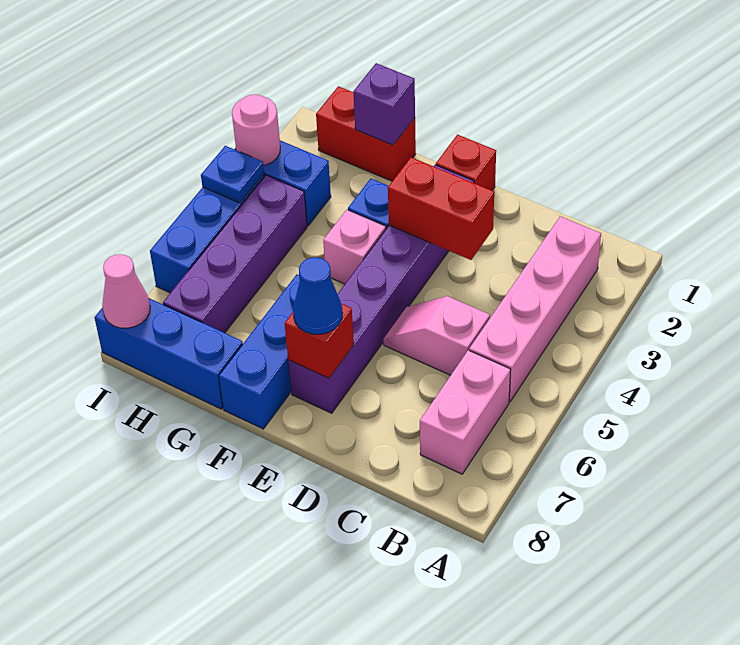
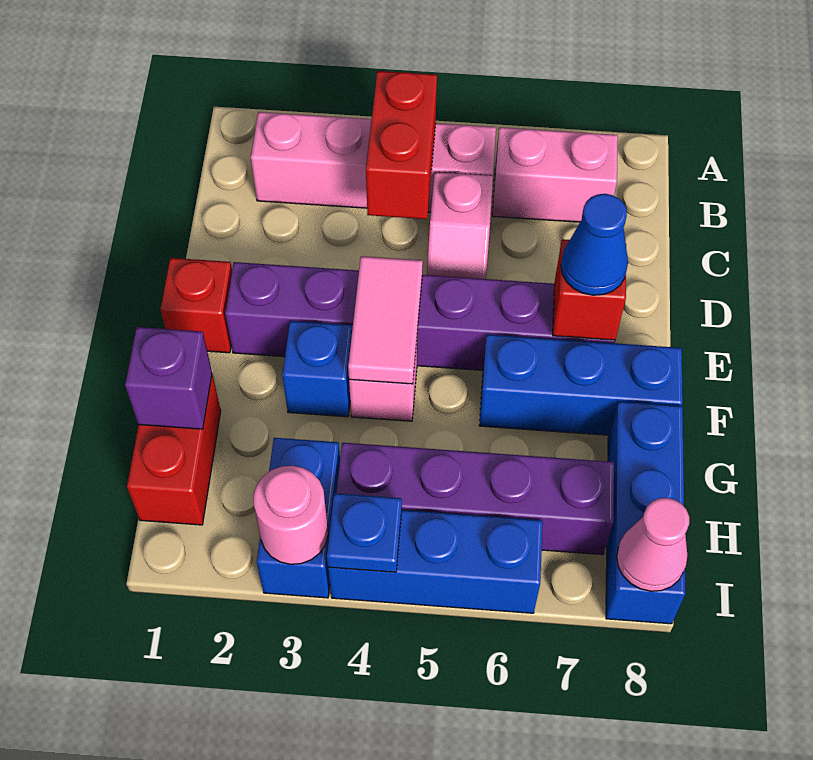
red brick D3:E3 level 2 -> red brick B4:C4 level 2
none -> pink tile E4:F4 level 2

